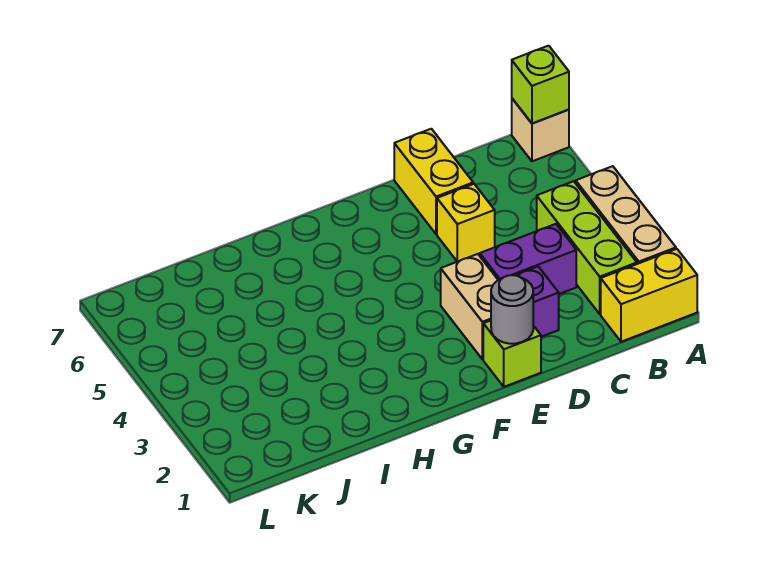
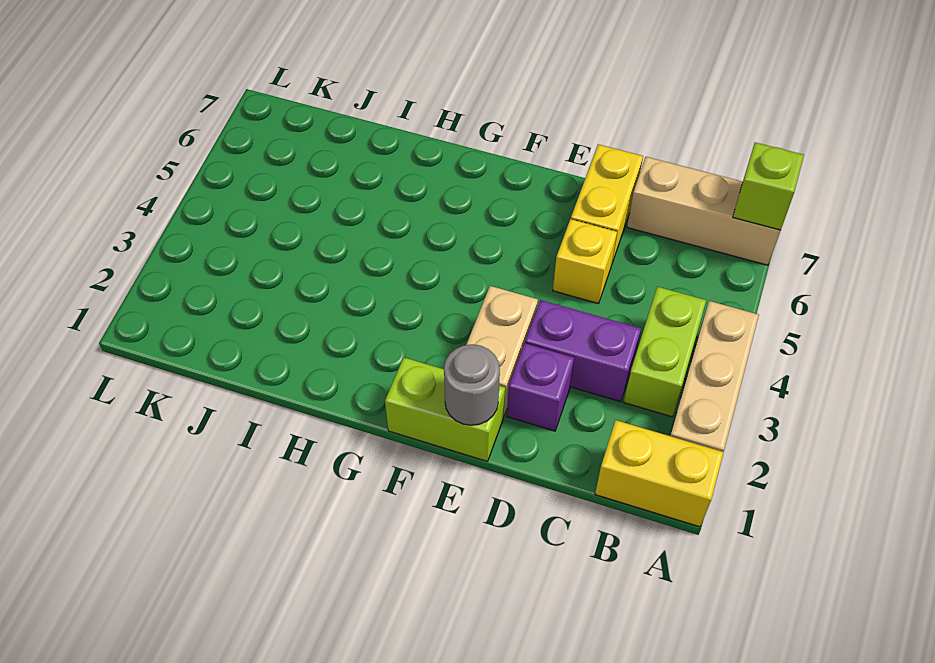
tan brick A7 level 1 -> tan brick A7:C7 level 1
lime brick B2:B4 level 1 -> lime brick B3:B4 level 1
lime brick E1 level 1 -> lime brick E1:F1 level 1

